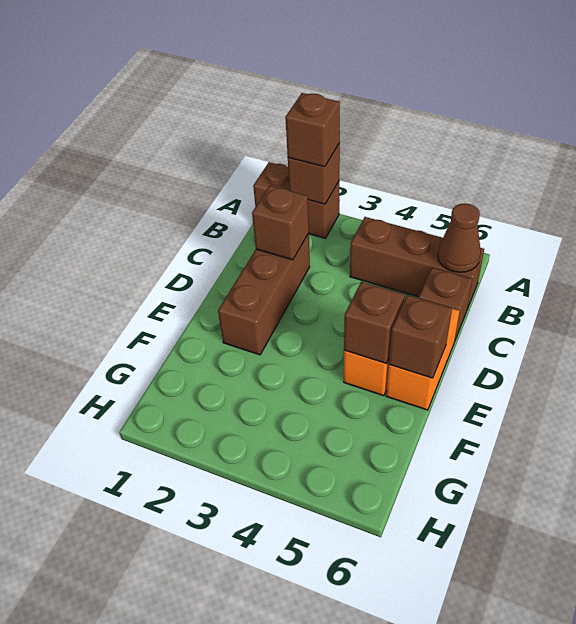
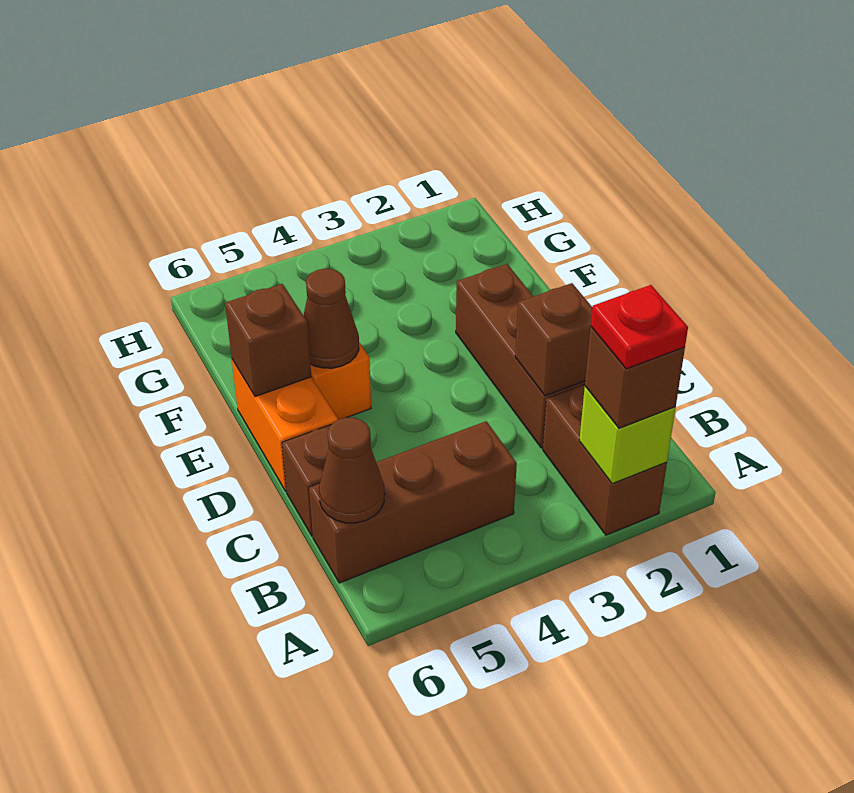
brown brick A1:A2 level 1 -> brown brick A2:B2 level 1
brown brick A2 level 2 -> lime brick A2 level 2
none -> red plate A2 level 4
brown brick E5 level 2 -> brown cone E5 level 2

